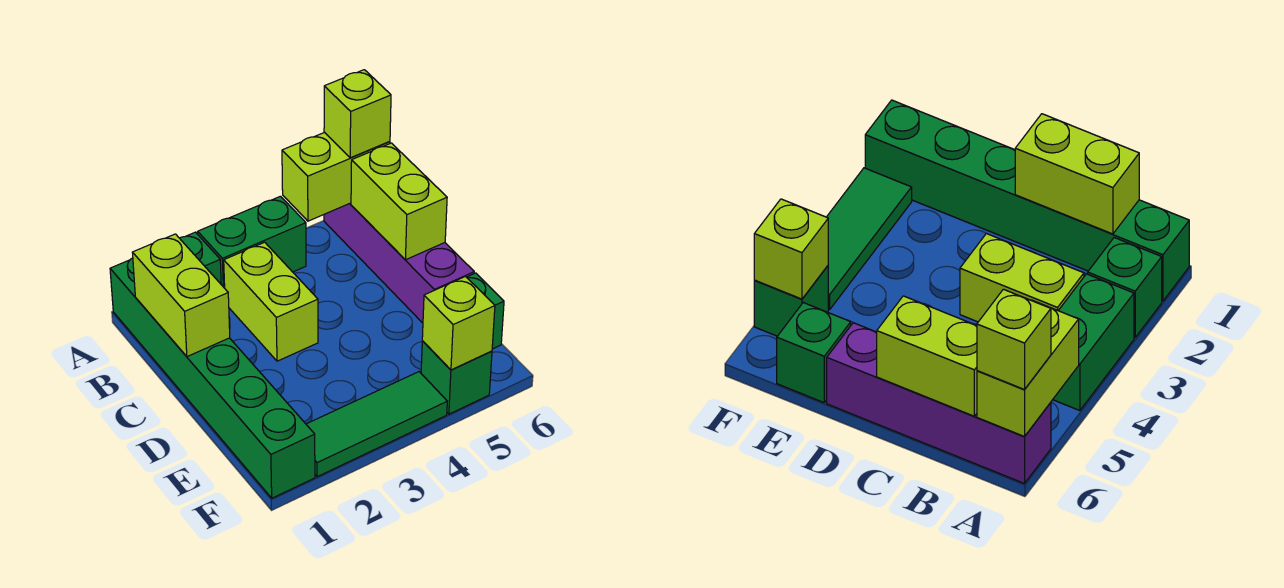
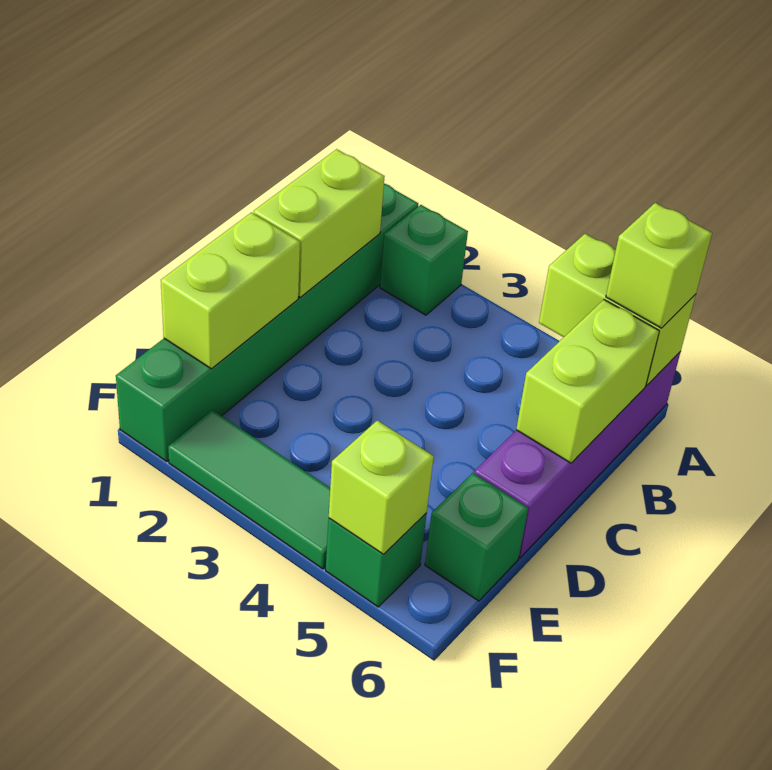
green brick A3:A4 level 1 -> none
lime brick B3:C3 level 1 -> lime brick D1:E1 level 2

